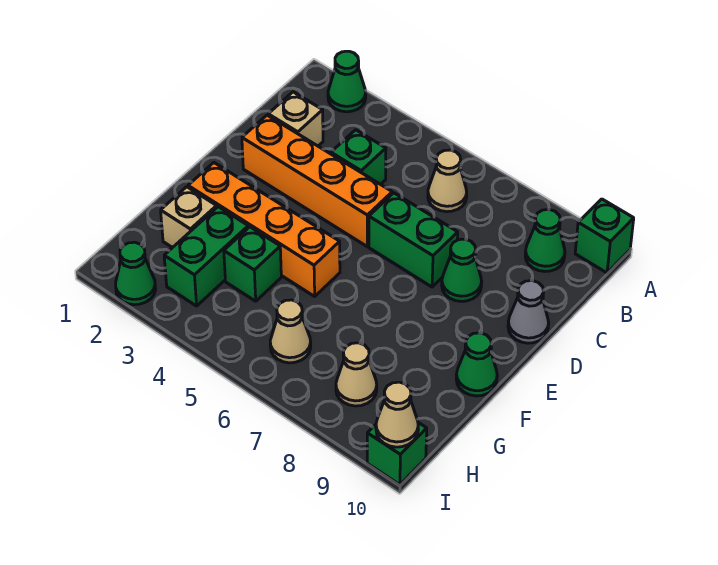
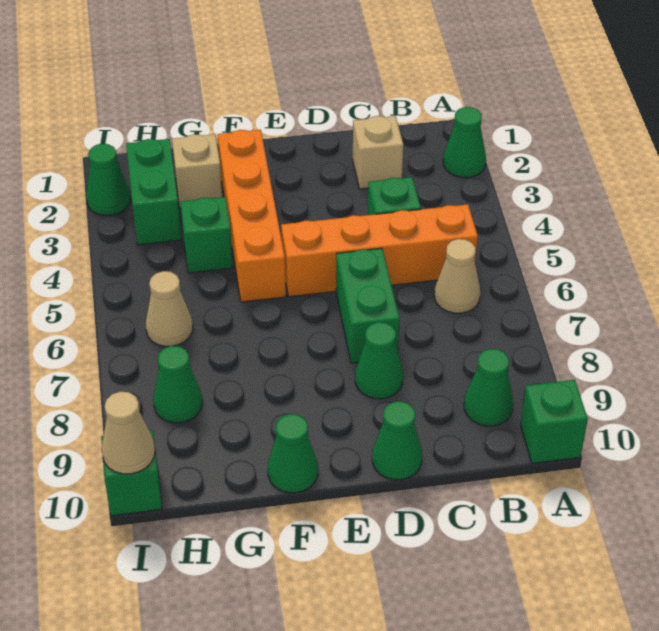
orange brick D2:D5 level 1 -> orange brick B5:E5 level 1
grey cone D10 level 1 -> green cone D10 level 1
green brick G3:H3 level 1 -> green brick H2:H3 level 1
tan cone H8 level 1 -> green cone H8 level 1

